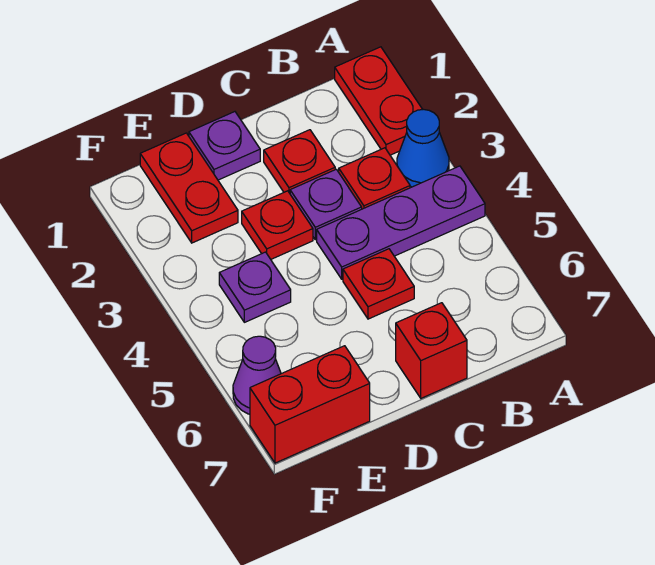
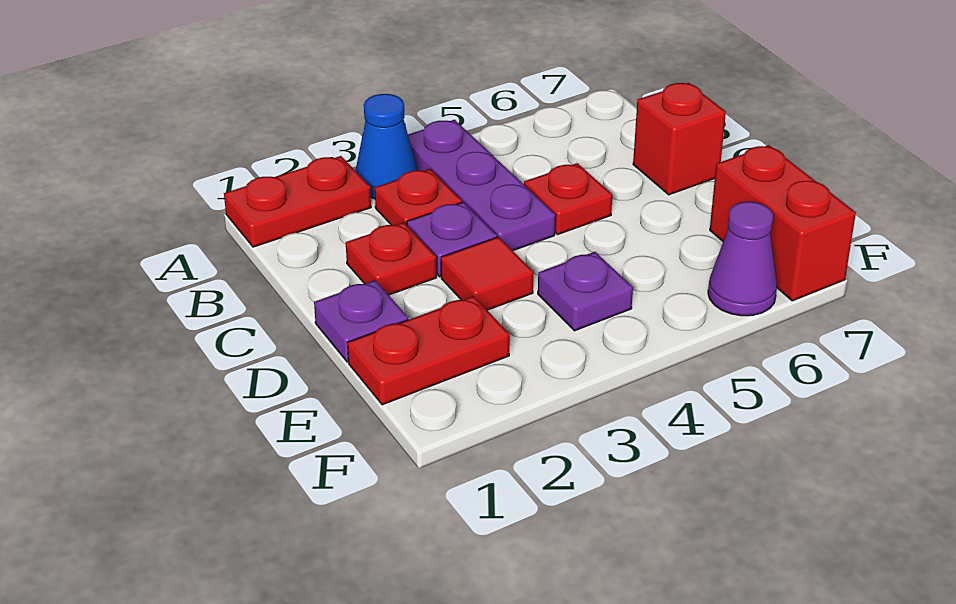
red plate D3 level 1 -> red tile D3 level 1

